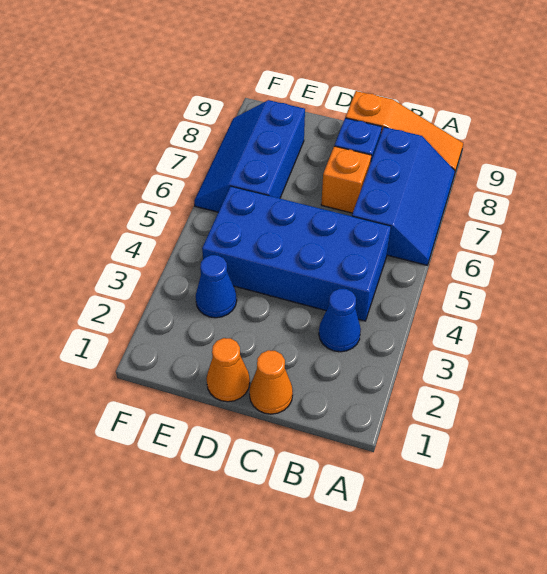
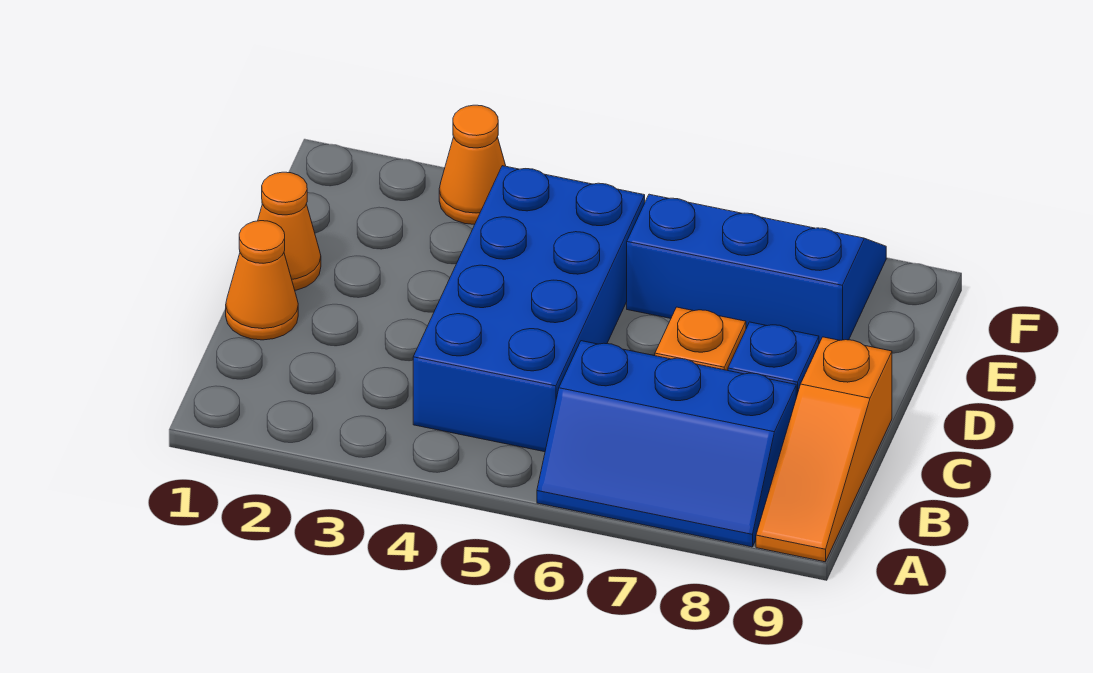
blue cone B3 level 1 -> none
blue cone E3 level 1 -> none
none -> orange cone F3 level 1

